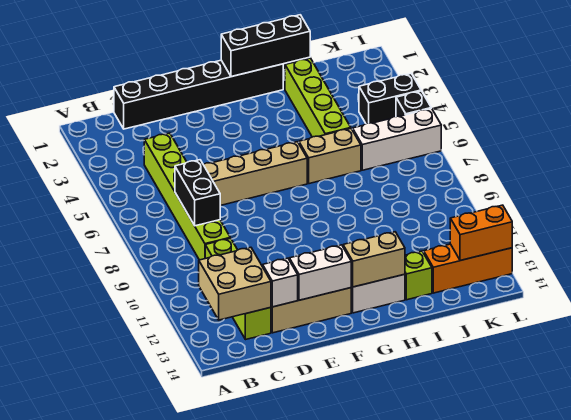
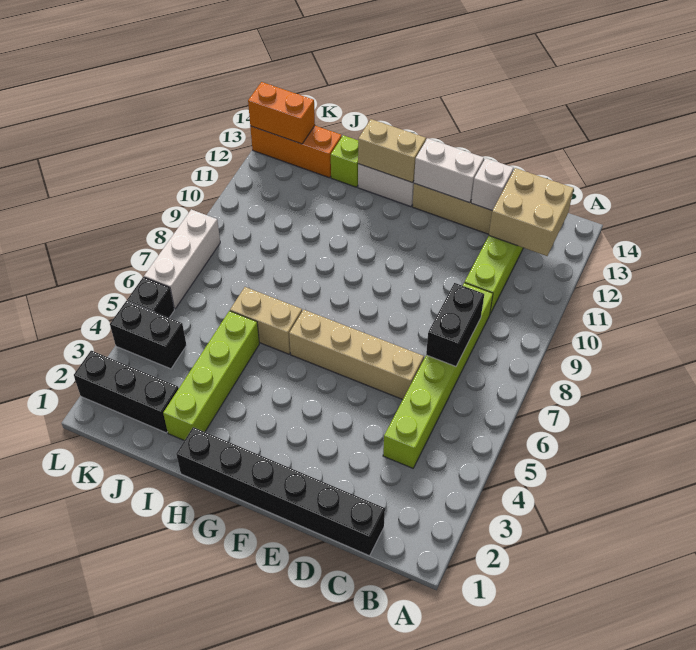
black brick G1:I1 level 2 -> black brick J2:L2 level 1
white brick J6:L6 level 1 -> white brick L6:L8 level 1

